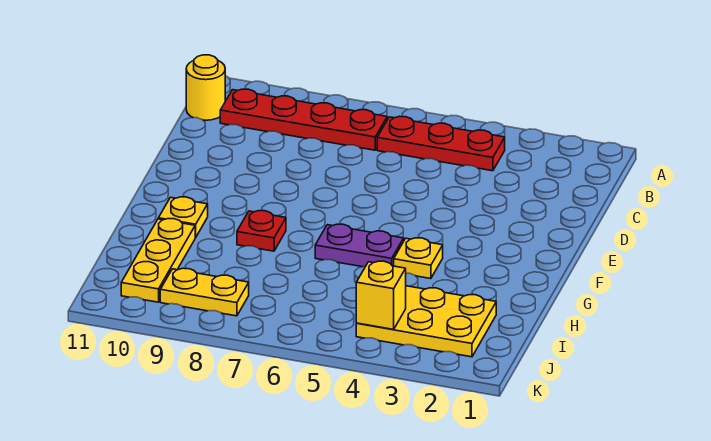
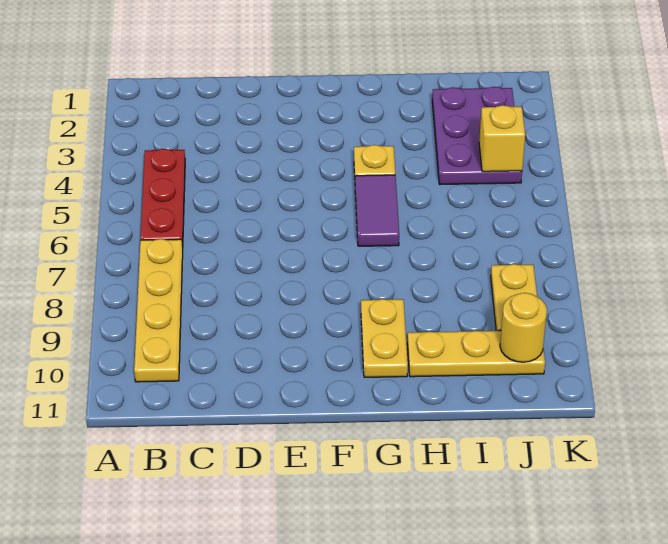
red plate B7:B10 level 1 -> yellow plate B7:B10 level 1
yellow round brick B11 level 1 -> yellow round brick J10 level 2
purple plate G5:G6 level 1 -> purple tile G5:G6 level 1
red plate G8 level 1 -> none
yellow plate G10 level 1 -> yellow plate G9:G10 level 1
yellow plate I2:J4 level 1 -> purple plate I2:J4 level 1

